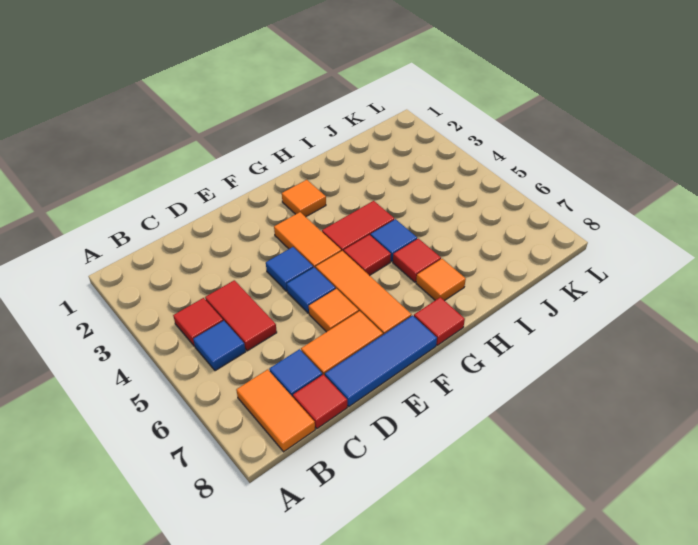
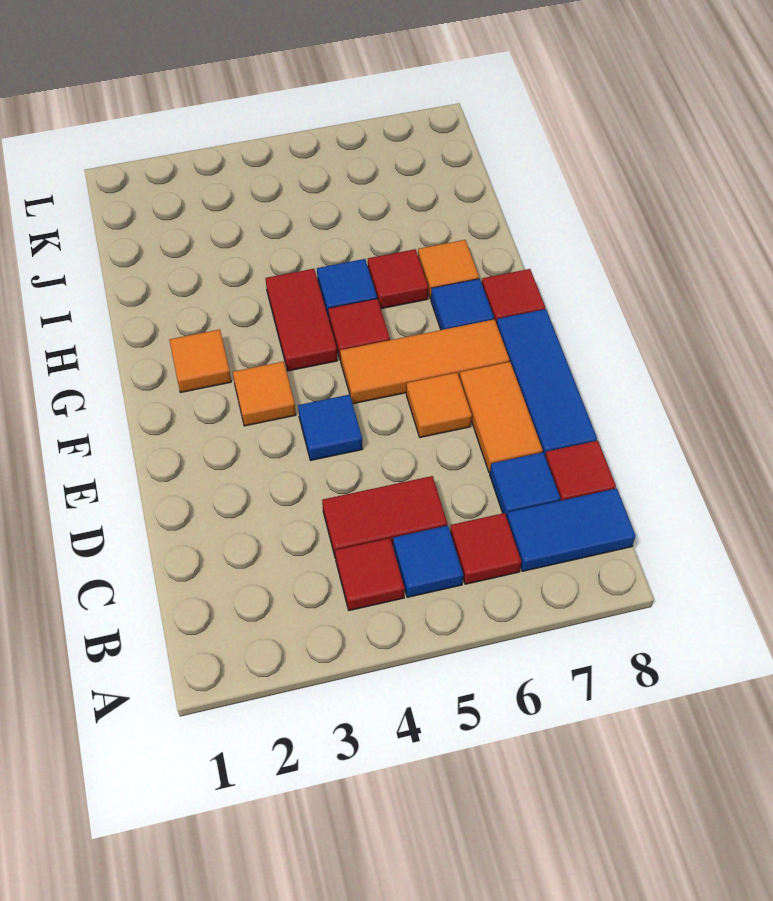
none -> red tile B6 level 1
orange tile B7:B8 level 1 -> blue tile B7:B8 level 1
blue tile E5 level 1 -> blue tile G7 level 1
orange tile F3:F4 level 1 -> orange tile F3 level 1

